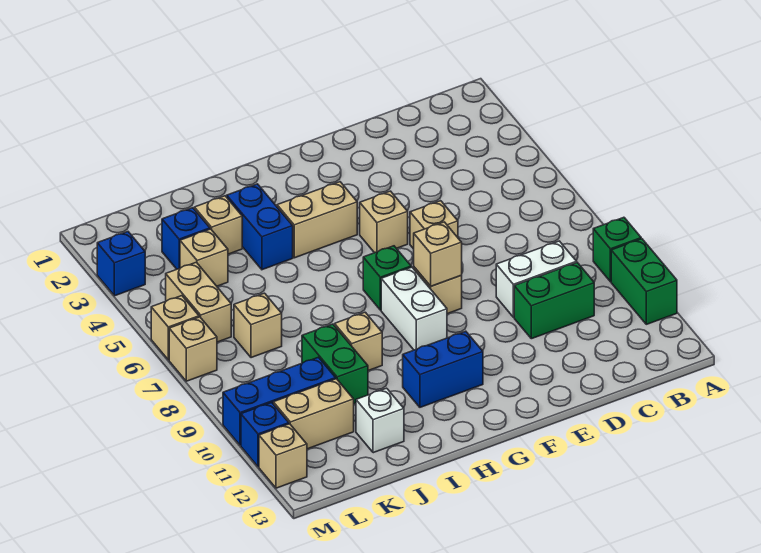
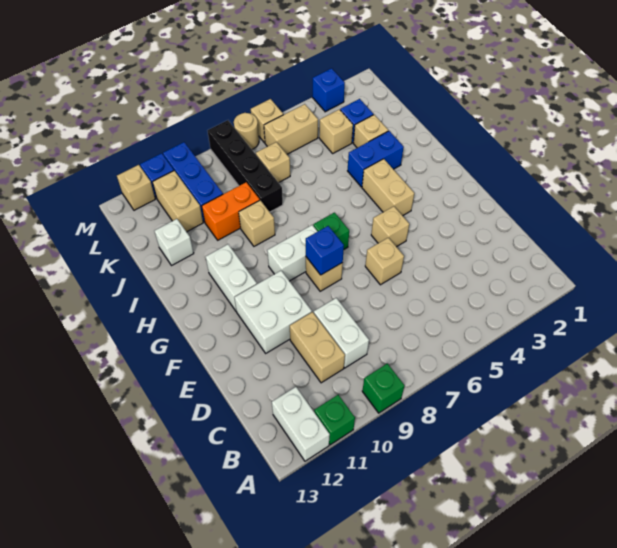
green brick A10:A11 level 1 -> green brick A11 level 1
none -> white brick A12:B12 level 1
green brick C10:D10 level 1 -> tan brick C10:D10 level 1
none -> white brick E10:F11 level 1
tan brick F8 level 2 -> blue brick F8 level 2
blue brick G11:H11 level 1 -> white brick G11:H11 level 1
none -> black brick J8:M8 level 1
green brick J9:J10 level 1 -> orange brick J9:J10 level 1
tan brick M7 level 1 -> tan round brick M7 level 1

